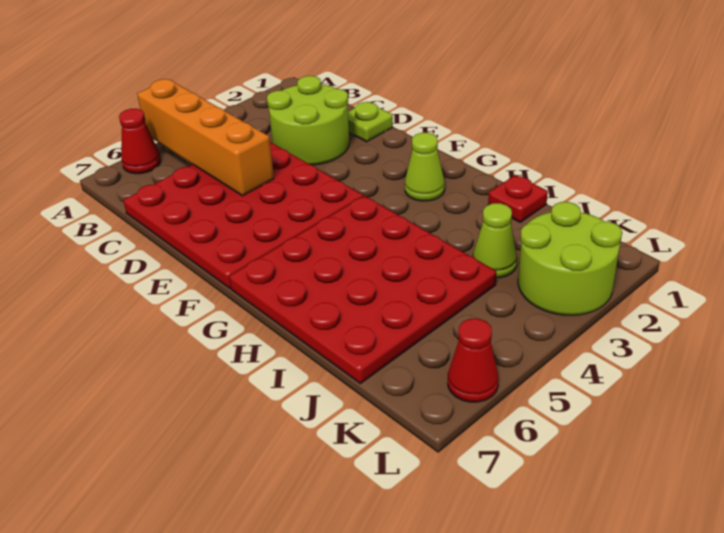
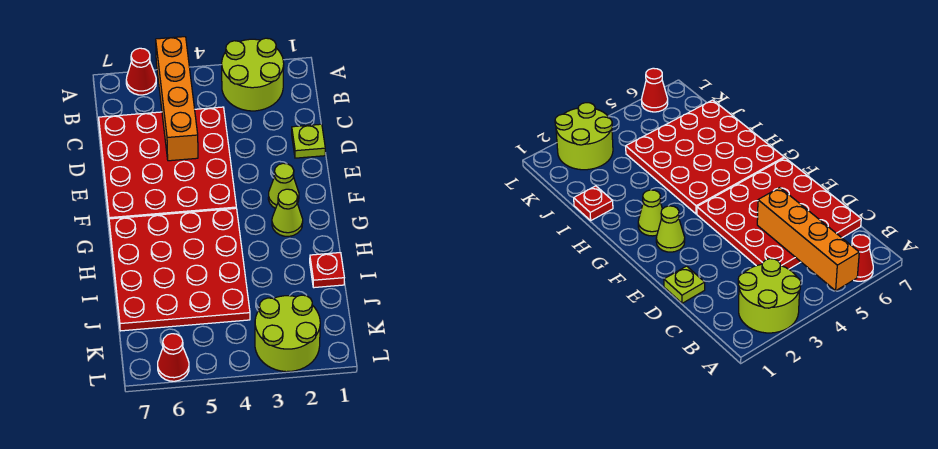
lime round brick C2:D3 level 1 -> lime round brick A2:B3 level 1
lime cone J3 level 1 -> lime cone F2 level 1

